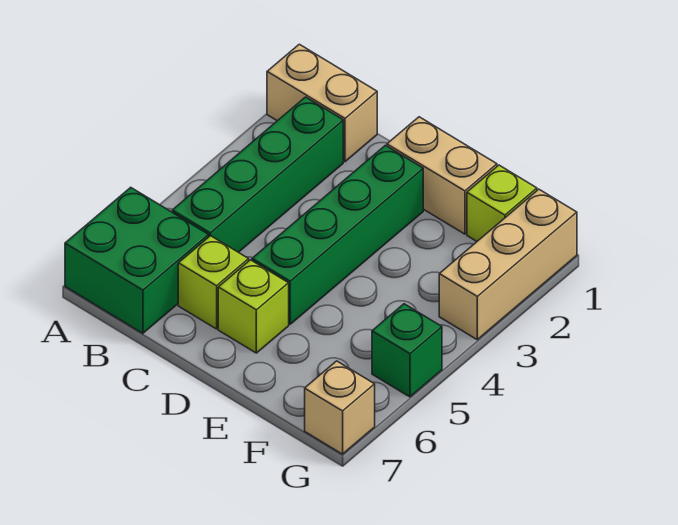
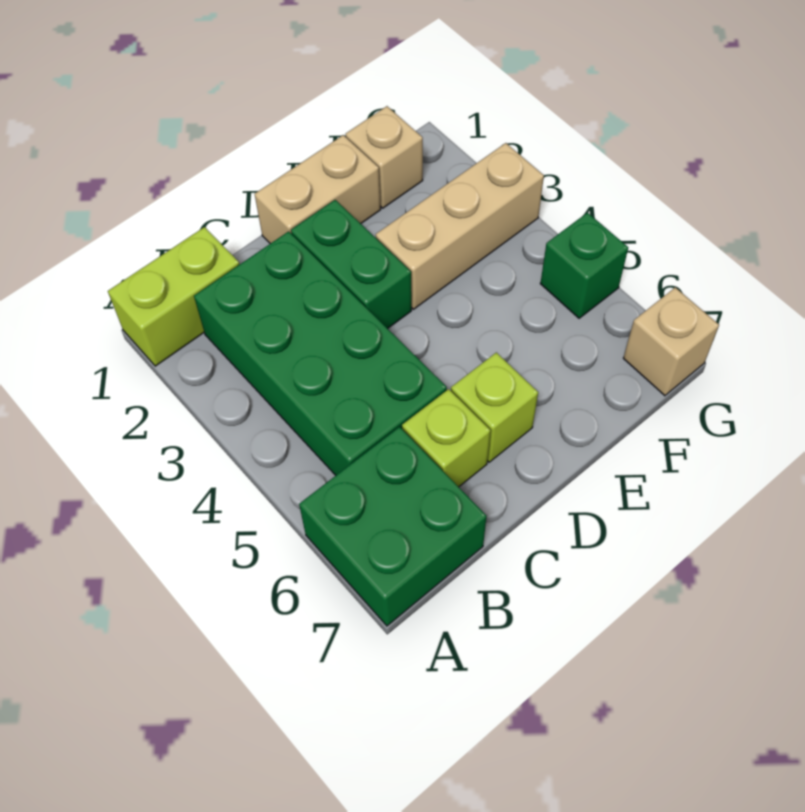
tan brick A1:B1 level 1 -> lime brick A1:B1 level 1
green brick B2:B5 level 1 -> green brick B2:C5 level 1
green brick D2:D5 level 1 -> green brick D2:D3 level 1
lime brick F1 level 1 -> tan brick F1 level 1
tan brick G1:G3 level 1 -> tan brick E3:G3 level 1

